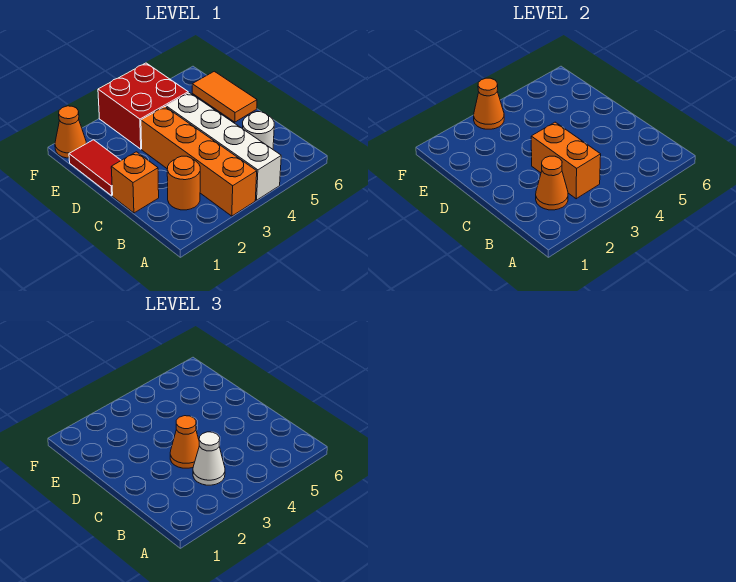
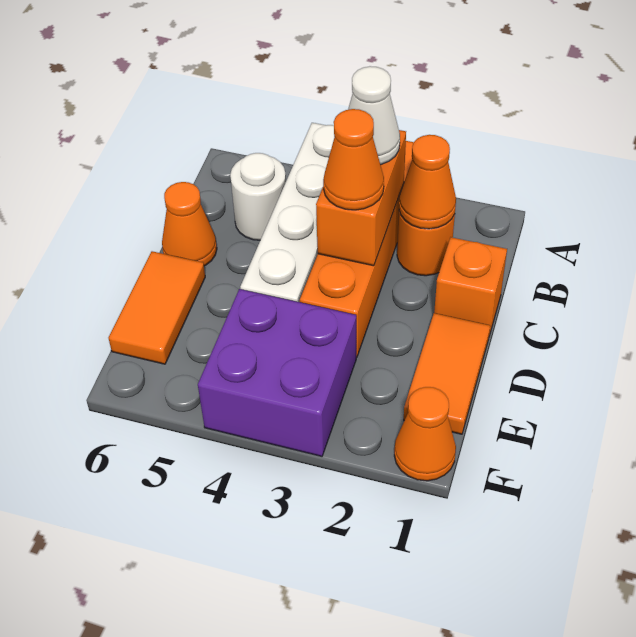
red tile D1:E1 level 1 -> orange tile D1:E1 level 1
red brick E3:F4 level 1 -> purple brick E3:F4 level 1
orange cone F3 level 2 -> orange cone C6 level 1

